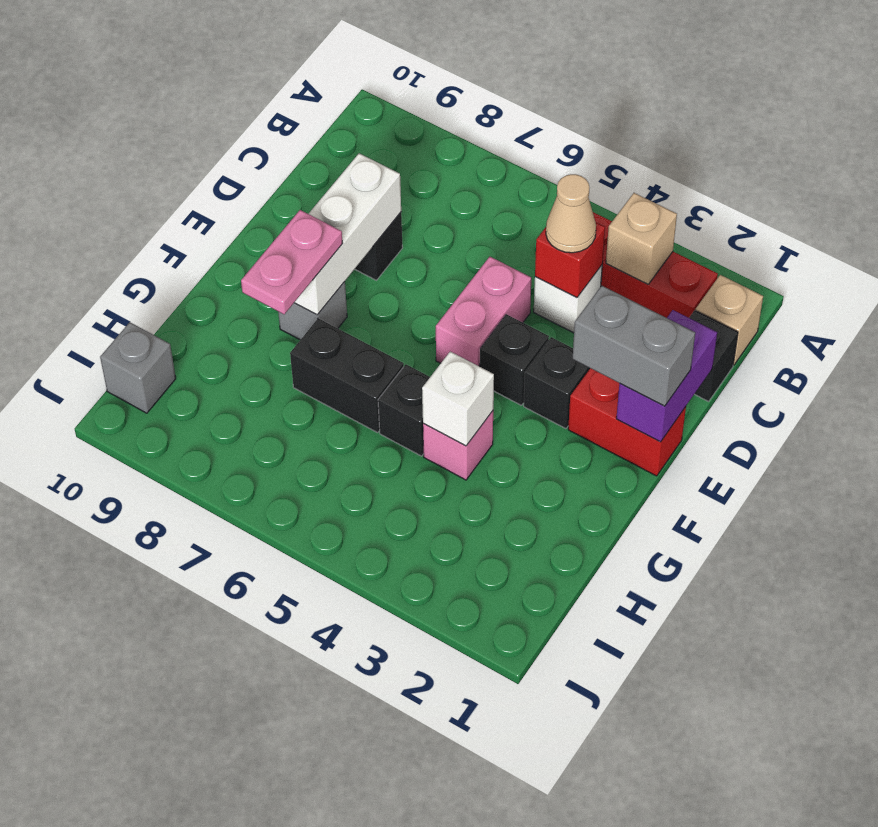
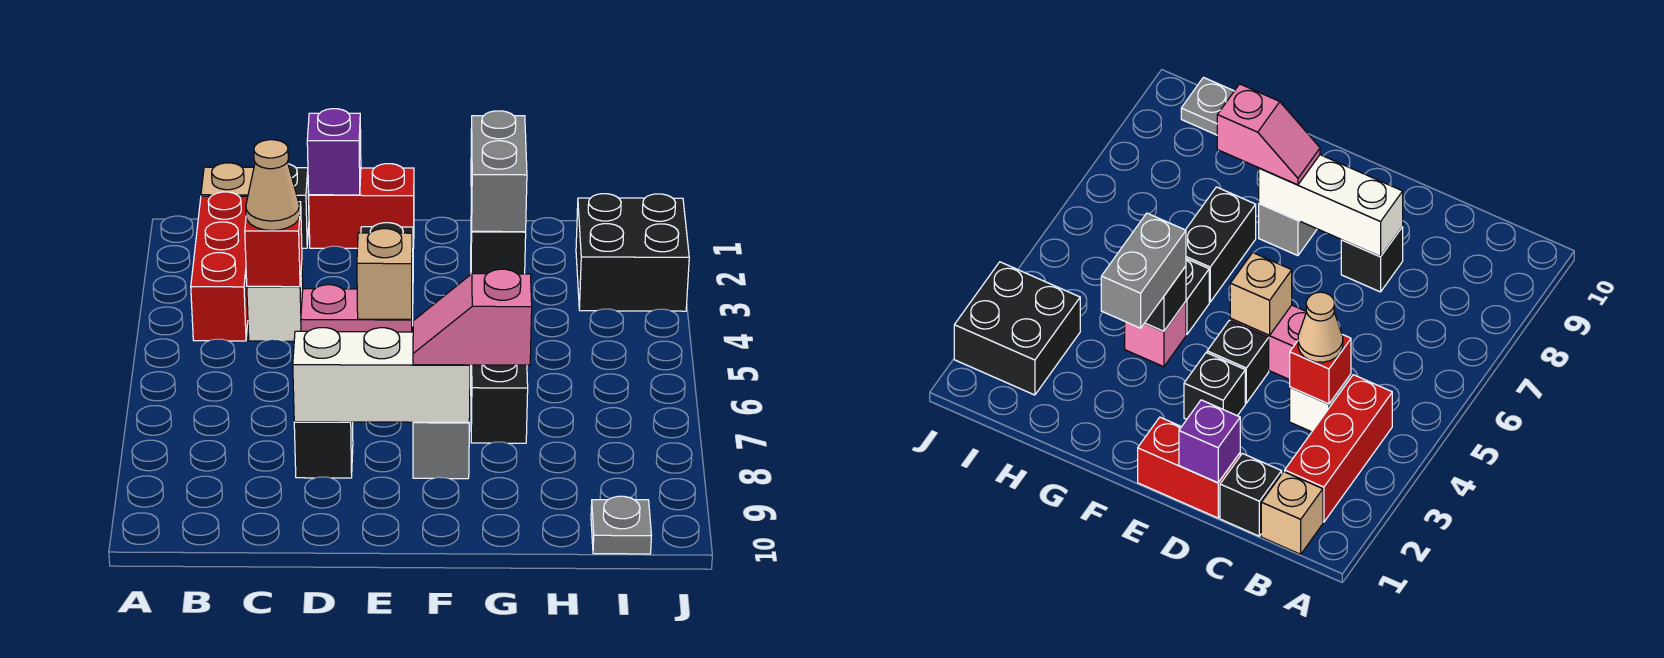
tan brick B3 level 2 -> tan brick E5 level 2
purple brick D1:E1 level 2 -> purple brick D1 level 2
red brick E1:E2 level 1 -> red brick D1:E1 level 1
grey brick E1:E2 level 3 -> grey brick G3:G4 level 3
pink plate F8:G8 level 3 -> pink slope F8:G8 level 3 top G
white brick G4 level 2 -> black brick G4 level 2
none -> black brick I2:J3 level 1
grey brick I10 level 1 -> grey plate I10 level 1

